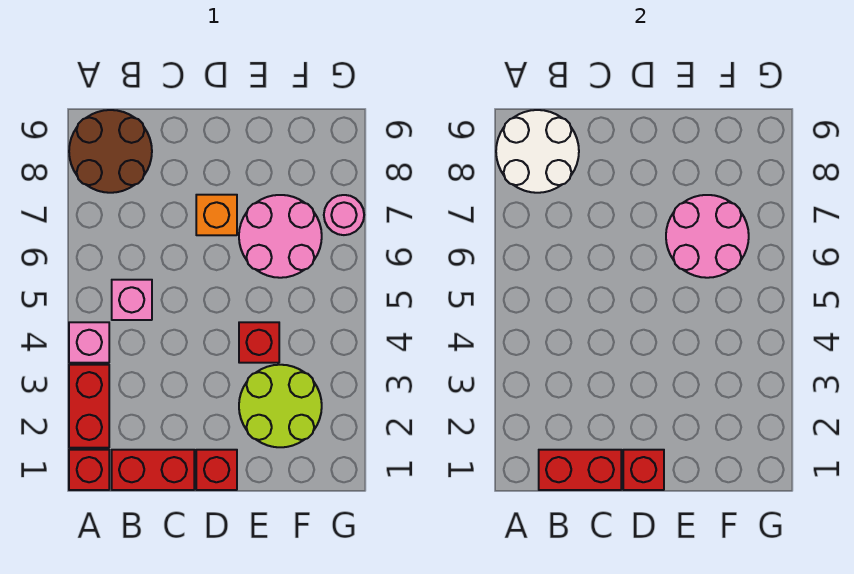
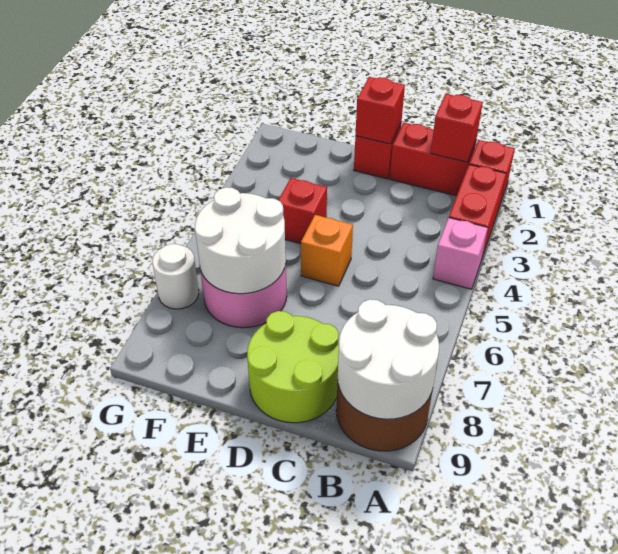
red brick B1:C1 level 2 -> red brick B1 level 2
pink brick B5 level 1 -> none
orange brick D7 level 1 -> orange brick D5 level 1
lime round brick E2:F3 level 1 -> lime round brick C8:D9 level 1
pink round brick E6:F7 level 2 -> white round brick E6:F7 level 2
pink round brick G7 level 1 -> white round brick G7 level 1

